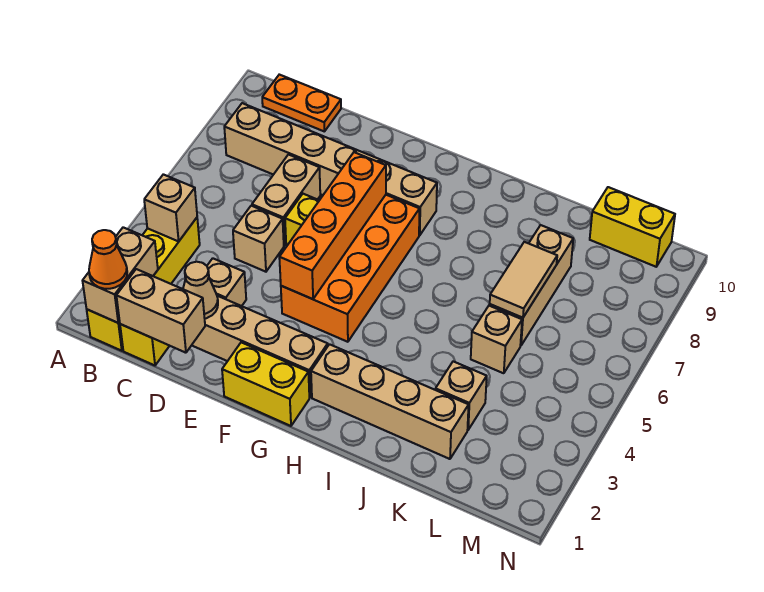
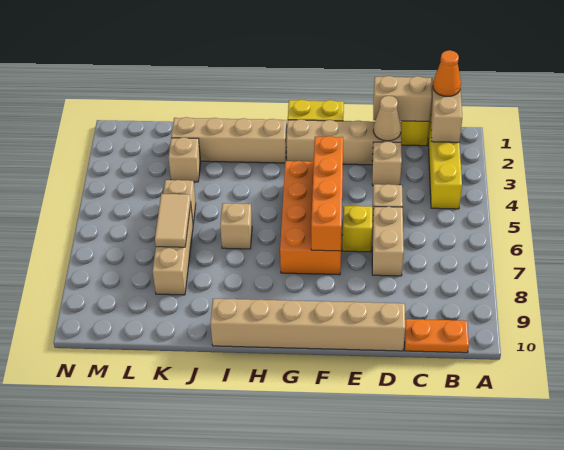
tan brick B4 level 2 -> tan brick I6 level 1
tan brick B8:G8 level 1 -> tan brick D10:I10 level 1
yellow brick L10:M10 level 1 -> none

